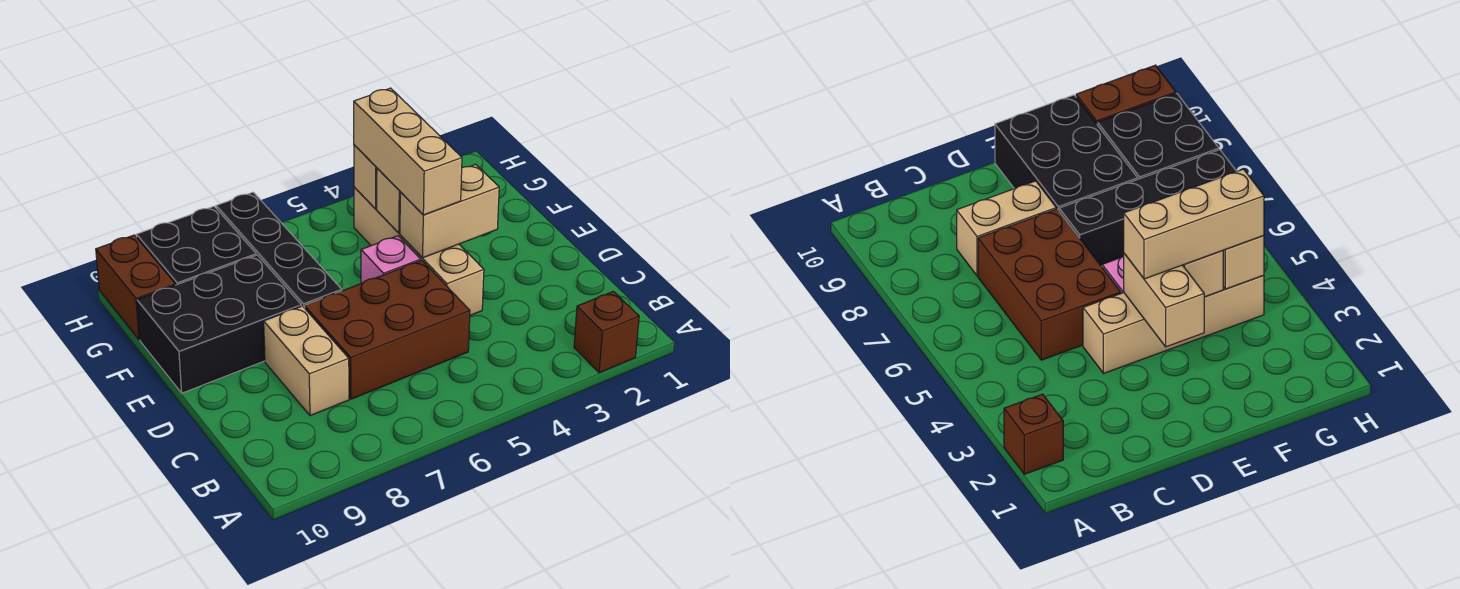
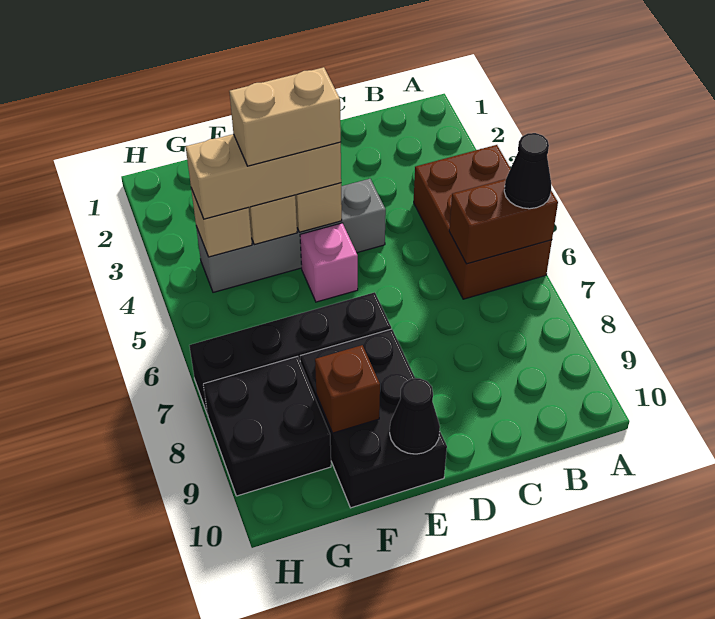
brown brick A2 level 1 -> brown brick F9 level 2
none -> black cone A6 level 3
brown brick C5:D7 level 1 -> brown brick A4:B6 level 1
tan brick C8:D8 level 1 -> tan brick E4:F4 level 4
tan brick D4:G4 level 1 -> grey brick D4:G4 level 1
none -> black cone E10 level 2
brown brick G10:H10 level 1 -> brown brick A6:B6 level 2

